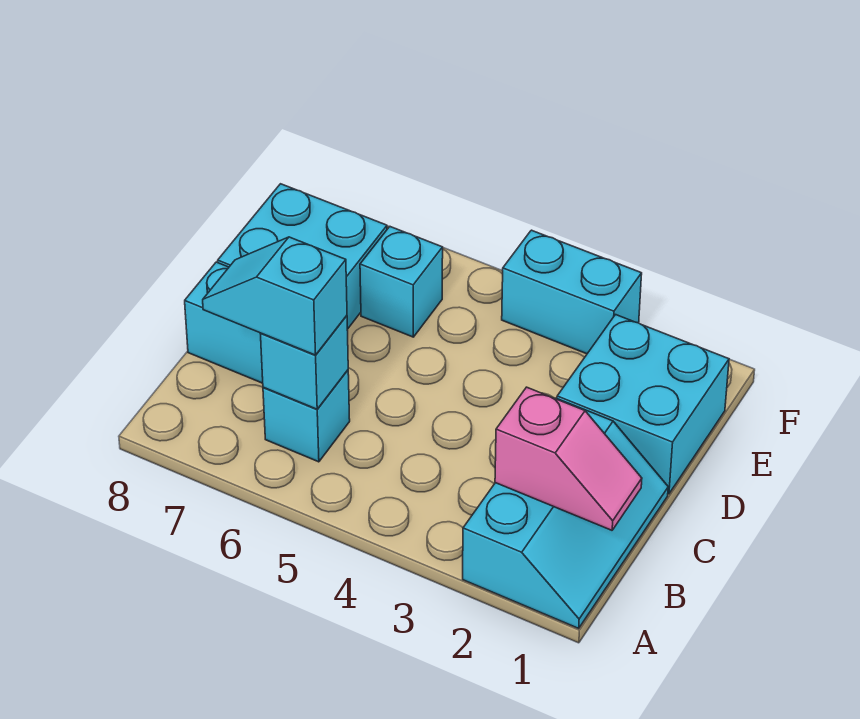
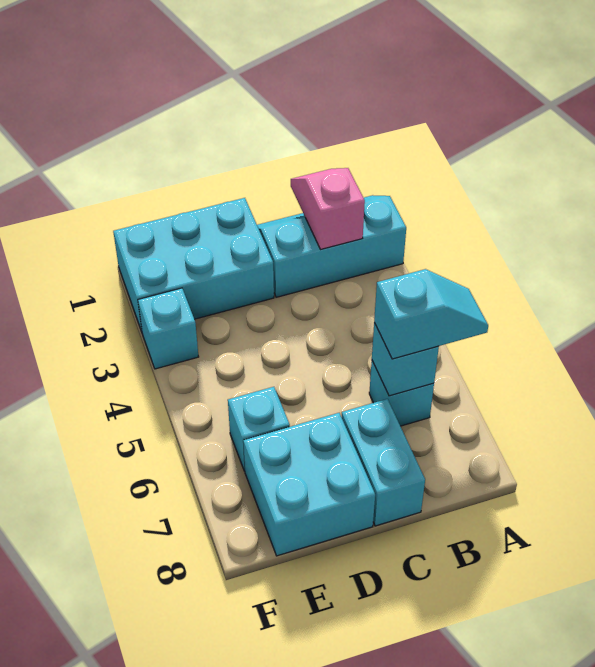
cyan slope B6:B7 level 3 top 6 -> cyan slope A6:B6 level 3 top B
cyan brick D1:E2 level 1 -> cyan brick D1:F2 level 1
cyan brick F3:F4 level 1 -> cyan brick F3 level 1

